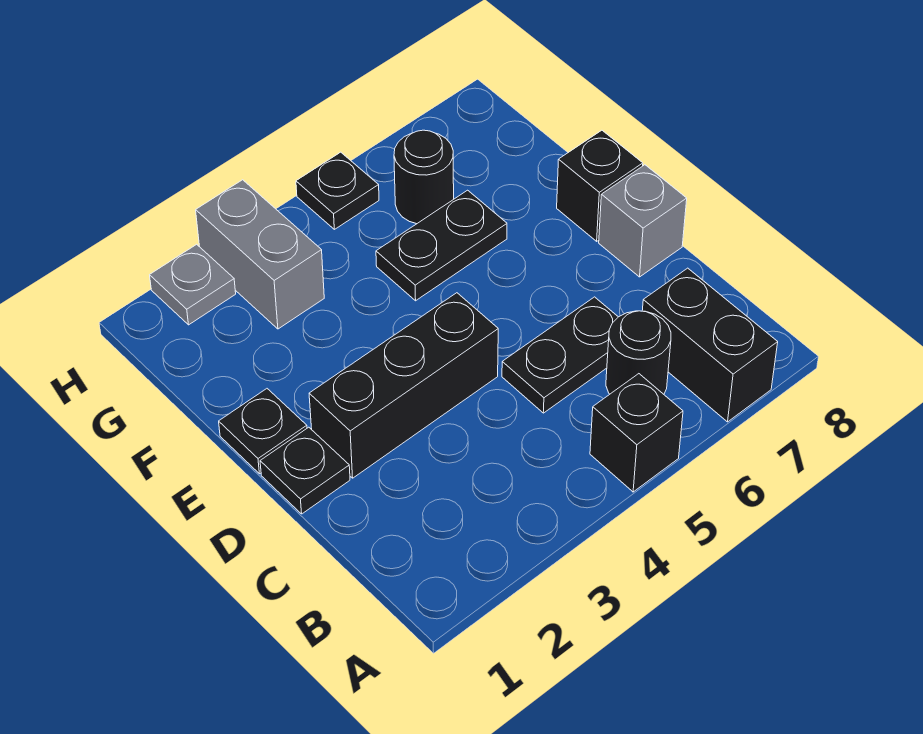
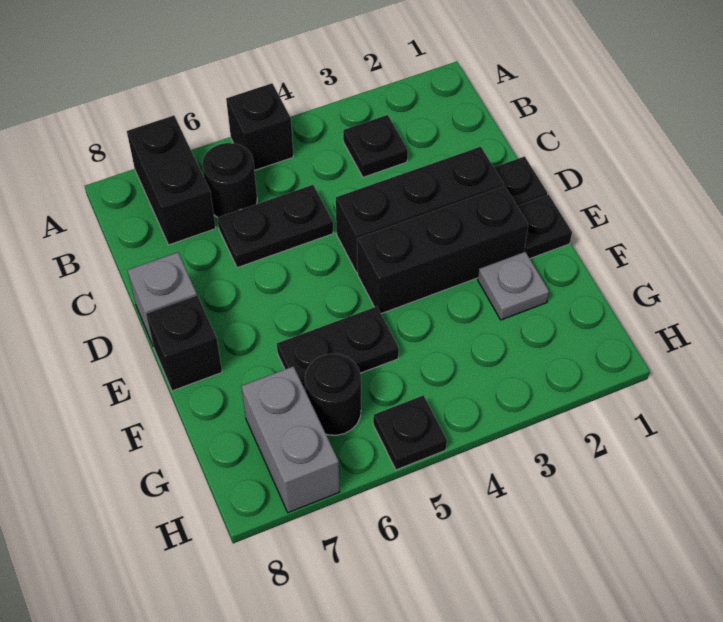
none -> black plate B3 level 1
none -> black brick E2:E4 level 1
grey brick G3:H3 level 1 -> grey brick G7:H7 level 1
grey plate H2 level 1 -> grey plate F2 level 1

